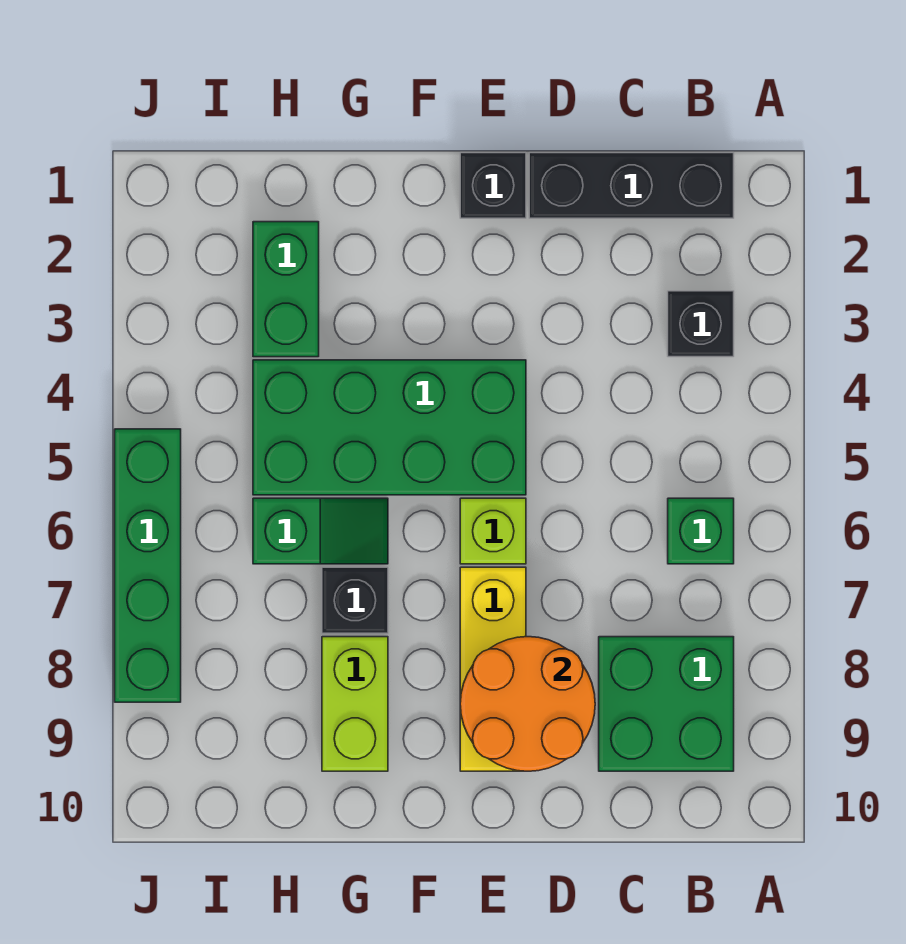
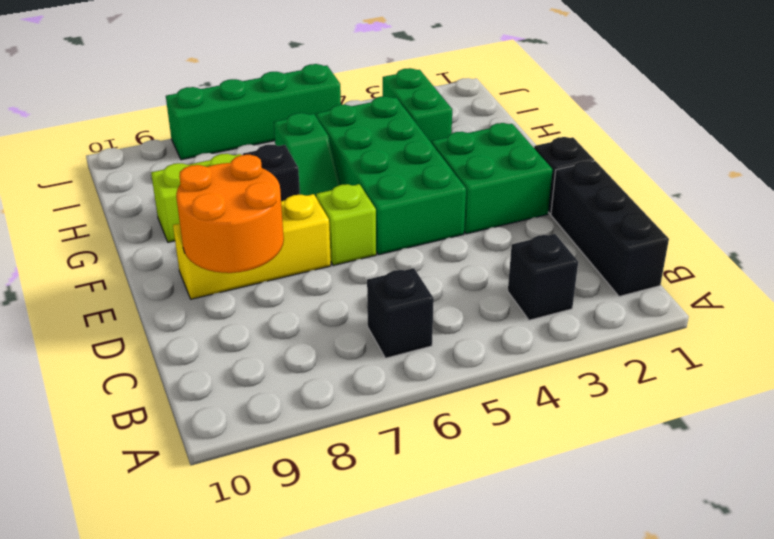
green brick B6 level 1 -> black brick B6 level 1
green brick B8:C9 level 1 -> green brick E2:F3 level 1
green brick H2:H3 level 1 -> green brick H3:I3 level 1

